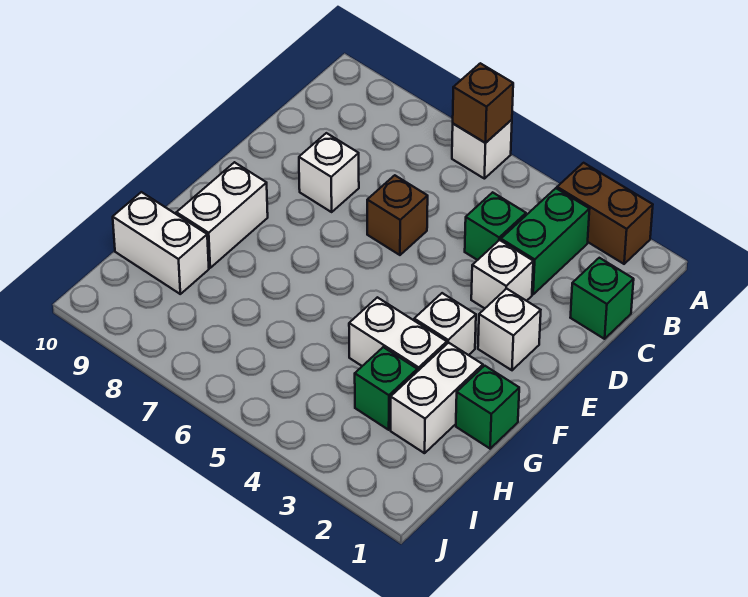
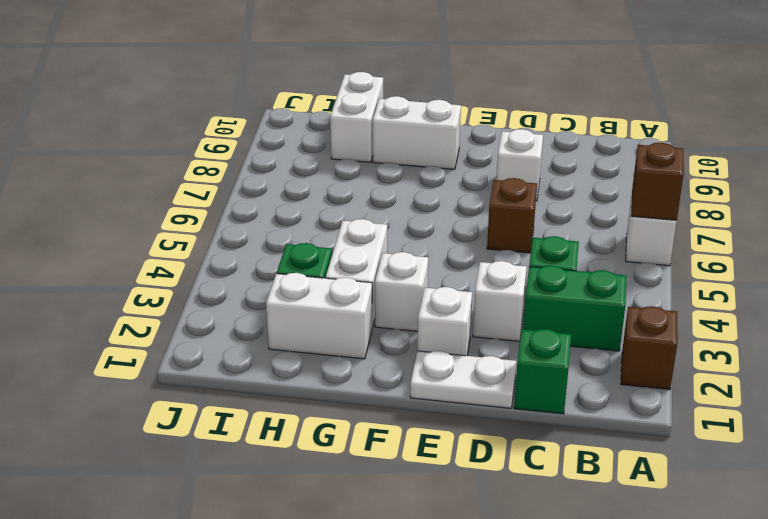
brown brick A2:A3 level 1 -> brown brick A2 level 1
none -> white plate D1:E1 level 1
green brick G1 level 1 -> none

